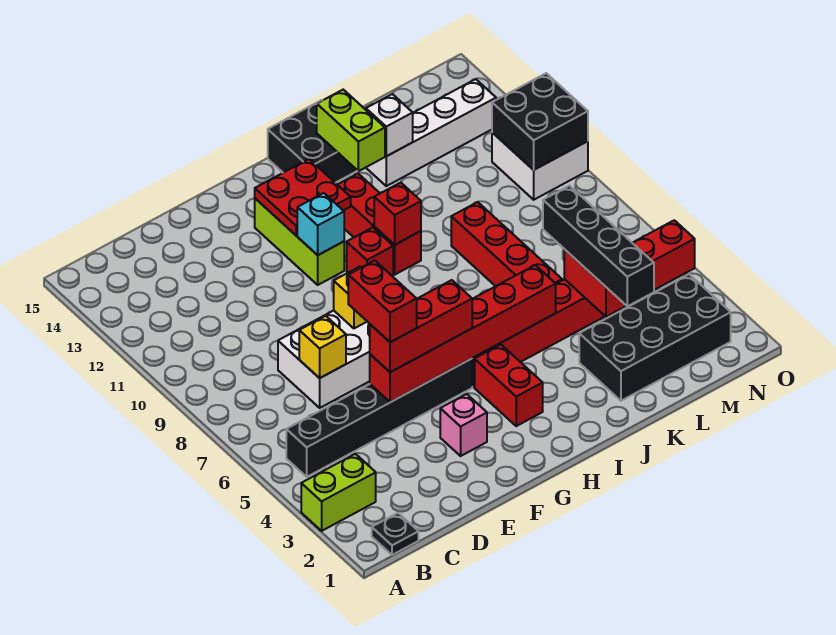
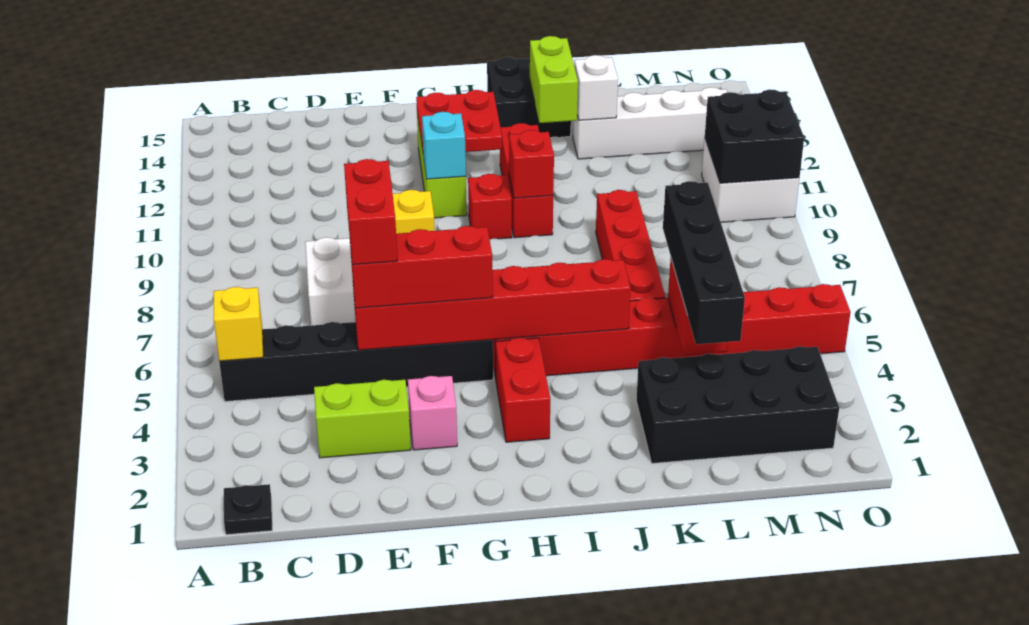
lime brick A3:B3 level 1 -> lime brick D3:E3 level 1
yellow brick D7 level 2 -> yellow brick B5 level 2

